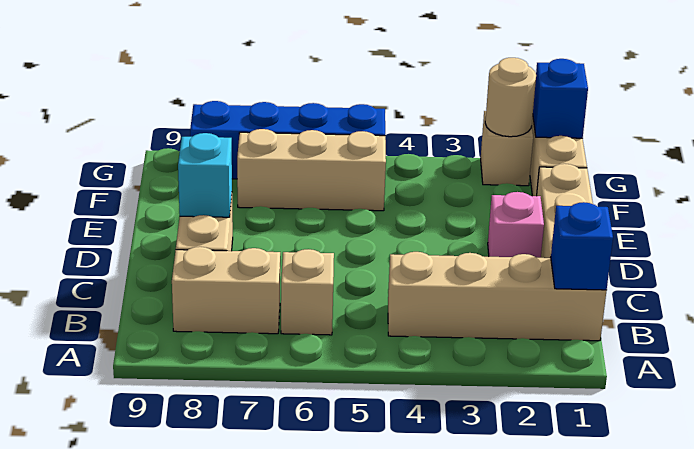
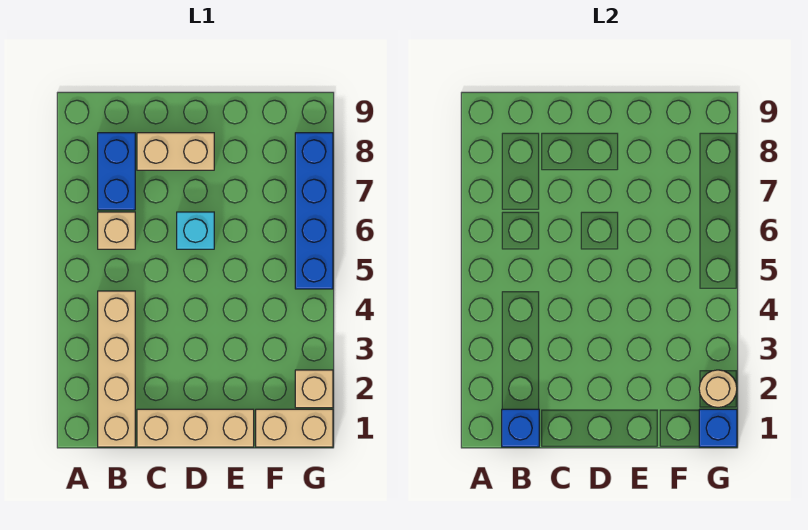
tan brick B7:B8 level 1 -> blue brick B7:B8 level 1
pink brick D2 level 1 -> none
cyan brick D8 level 2 -> cyan brick D6 level 1
tan brick F5:F7 level 1 -> none

